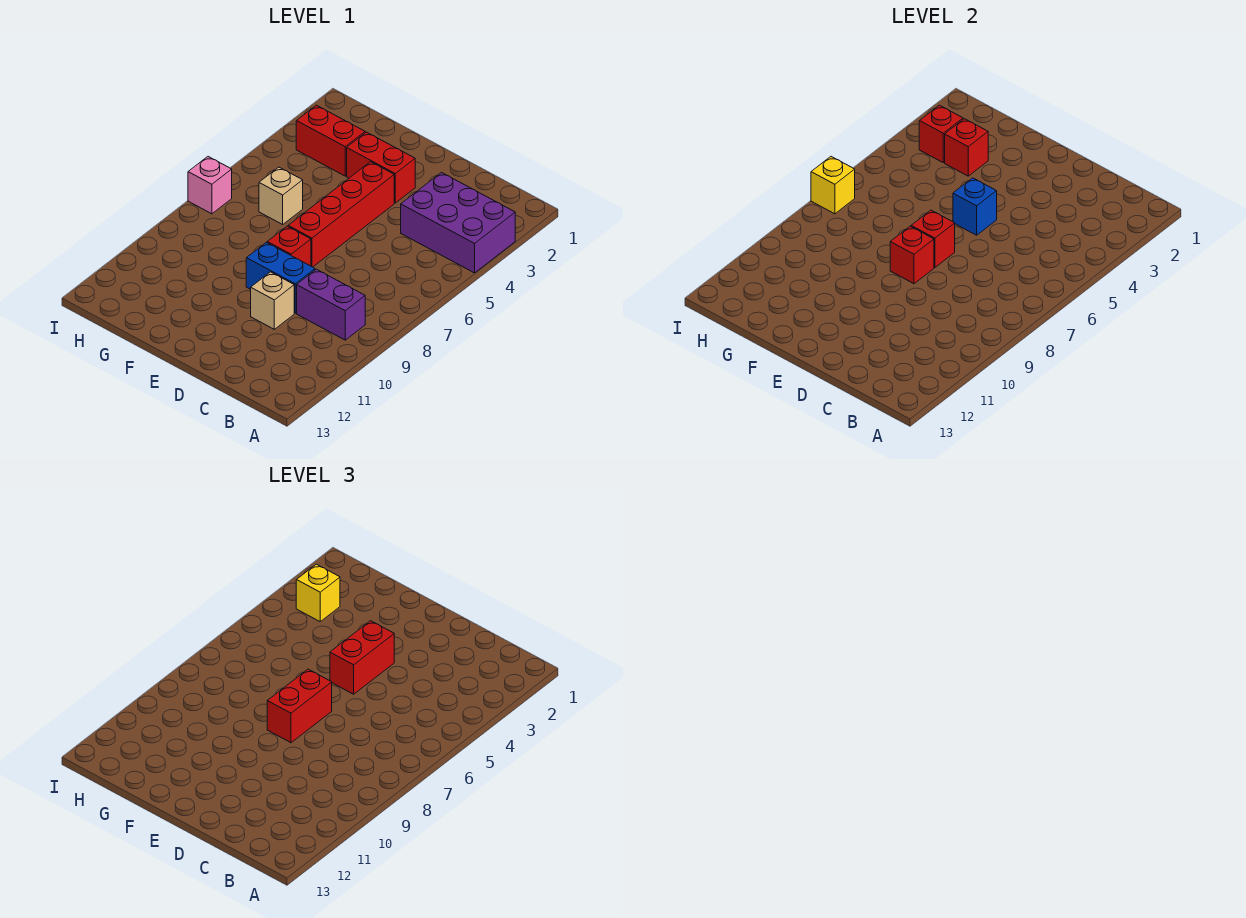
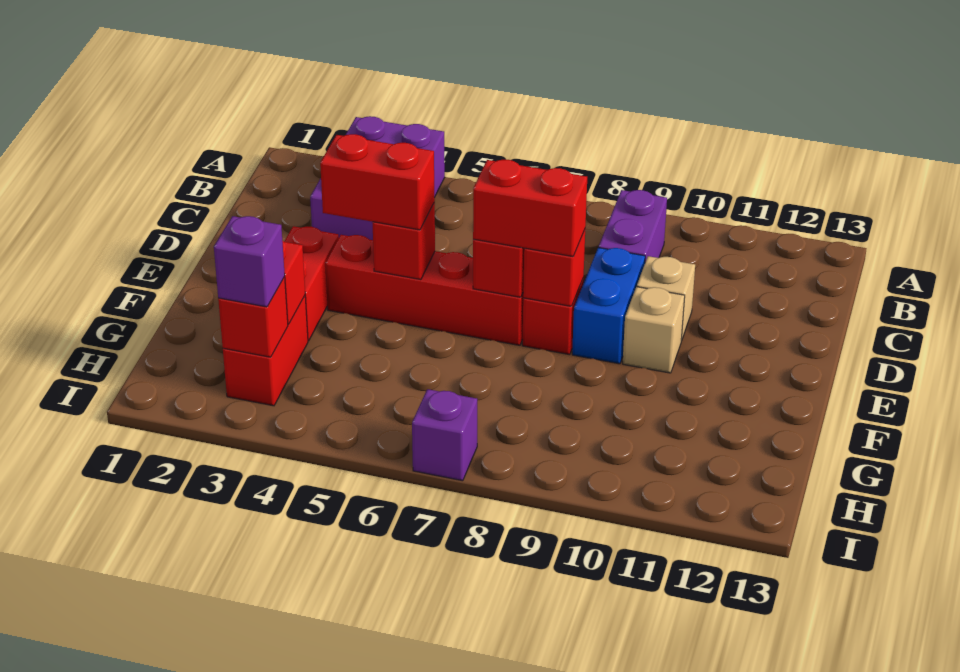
blue brick E5 level 2 -> red brick E5 level 2
tan brick G6 level 1 -> tan brick E10 level 1
yellow brick H3 level 3 -> purple brick H3 level 3
pink brick I7 level 1 -> purple brick I7 level 1
yellow brick I7 level 2 -> none

